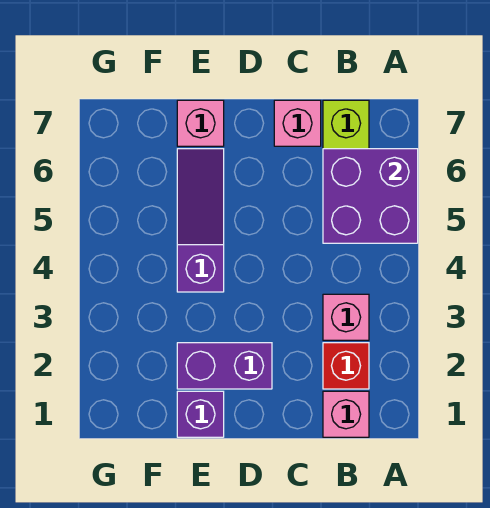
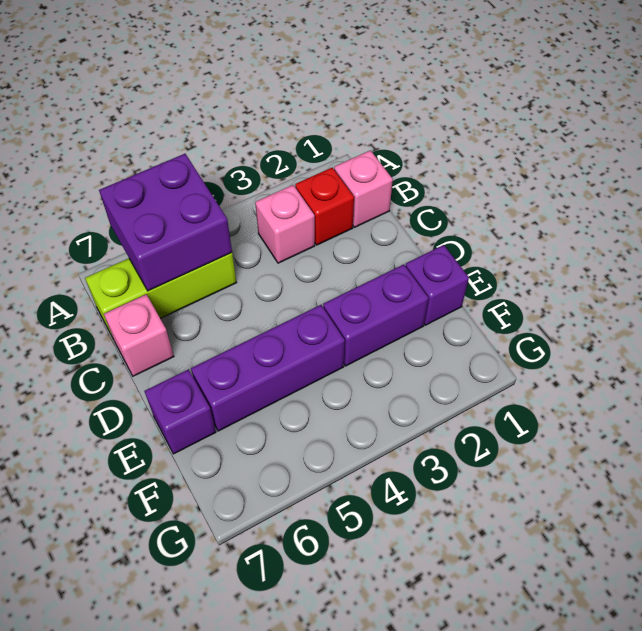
purple brick D2:E2 level 1 -> purple brick E2:E3 level 1
purple slope E4:E6 level 1 top 4 -> purple brick E4:E6 level 1
pink brick E7 level 1 -> purple brick E7 level 1

